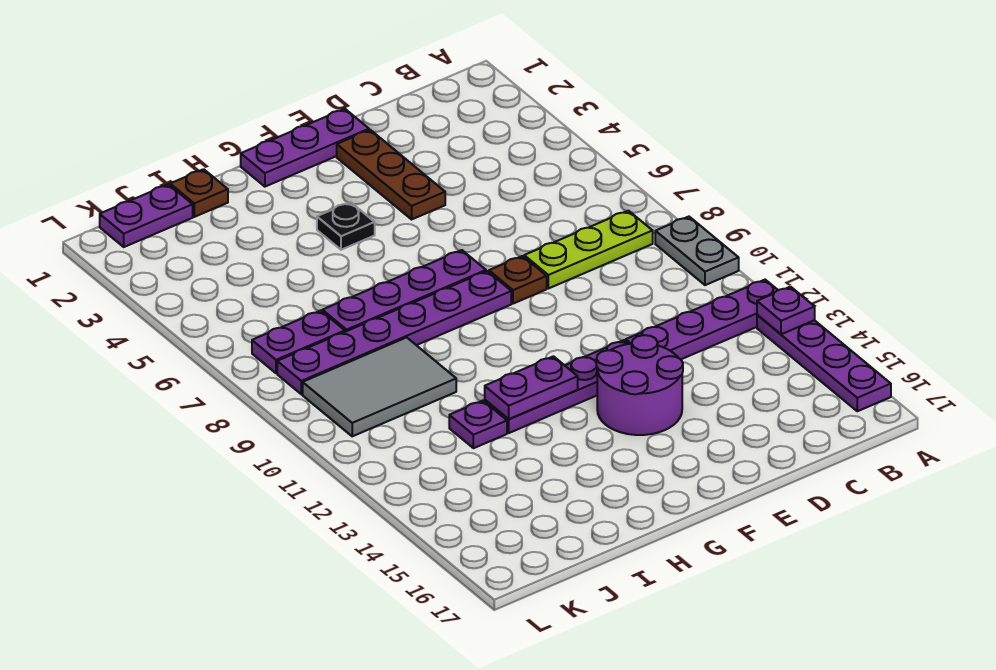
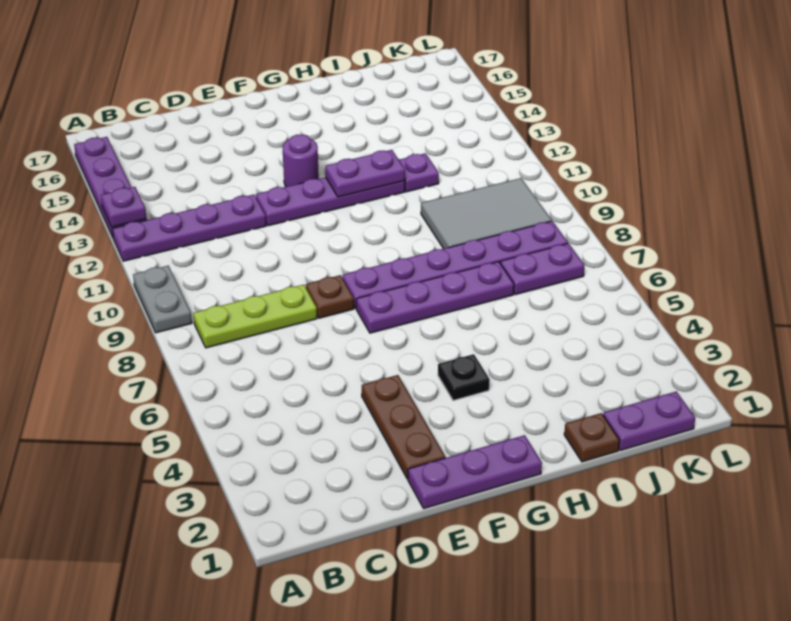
purple round brick E13:F14 level 1 -> purple round brick F13 level 1

